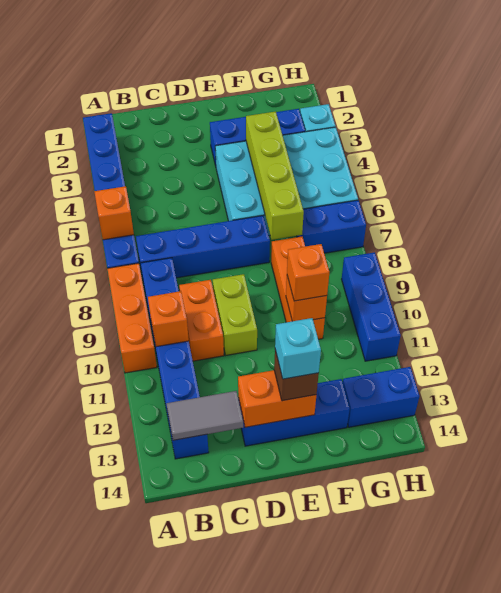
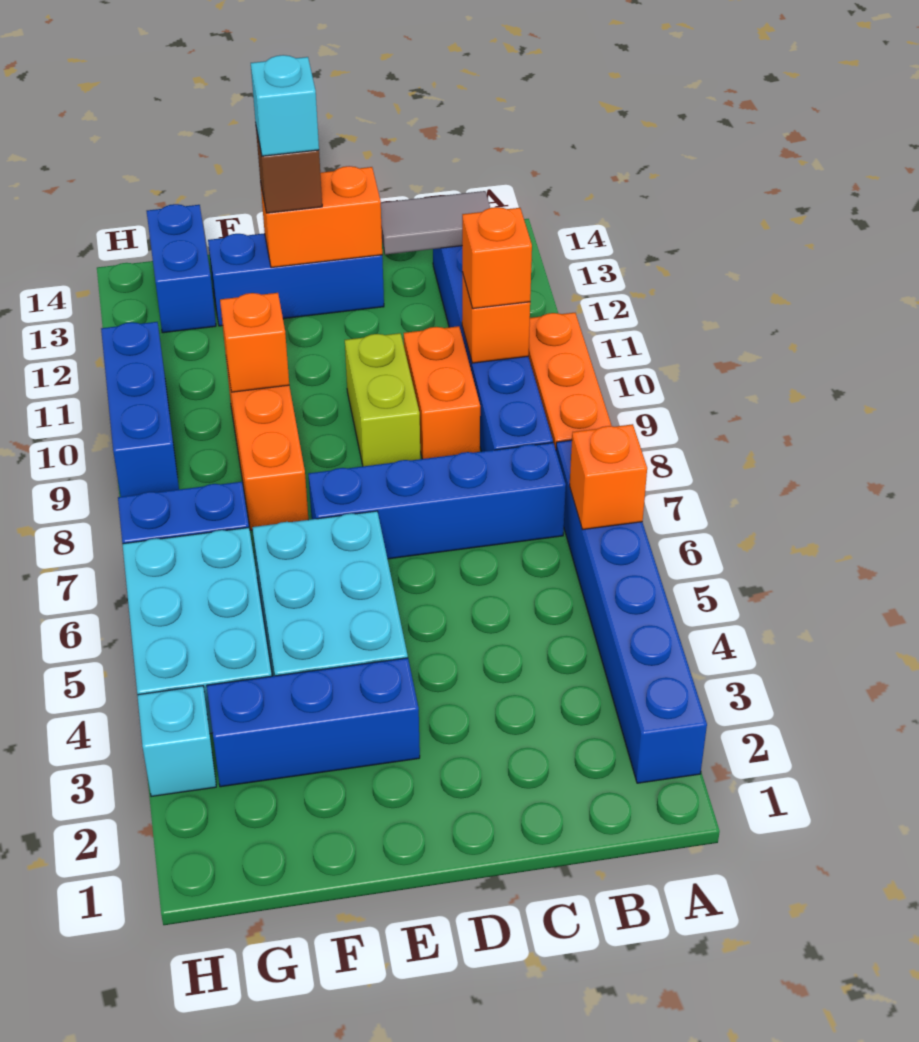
lime brick F4:F7 level 2 -> none
orange brick F10 level 3 -> orange brick B10 level 3
blue brick G13:H13 level 1 -> blue brick G13:G14 level 1

